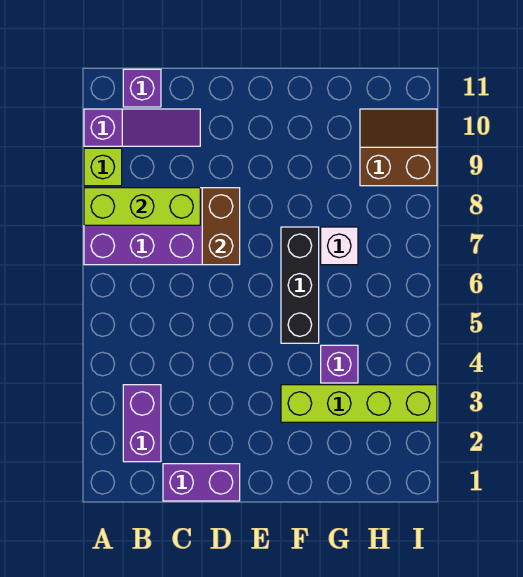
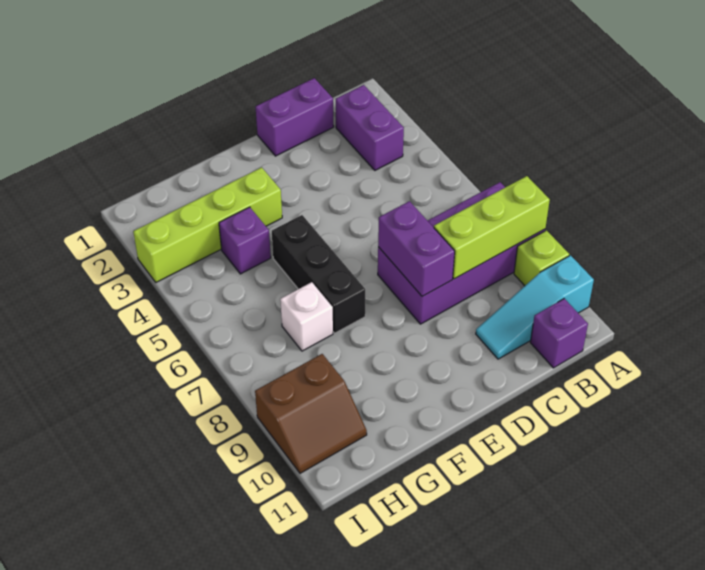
purple slope A10:C10 level 1 top A -> cyan slope A10:C10 level 1 top A
brown brick D7:D8 level 2 -> purple brick D7:D8 level 2

